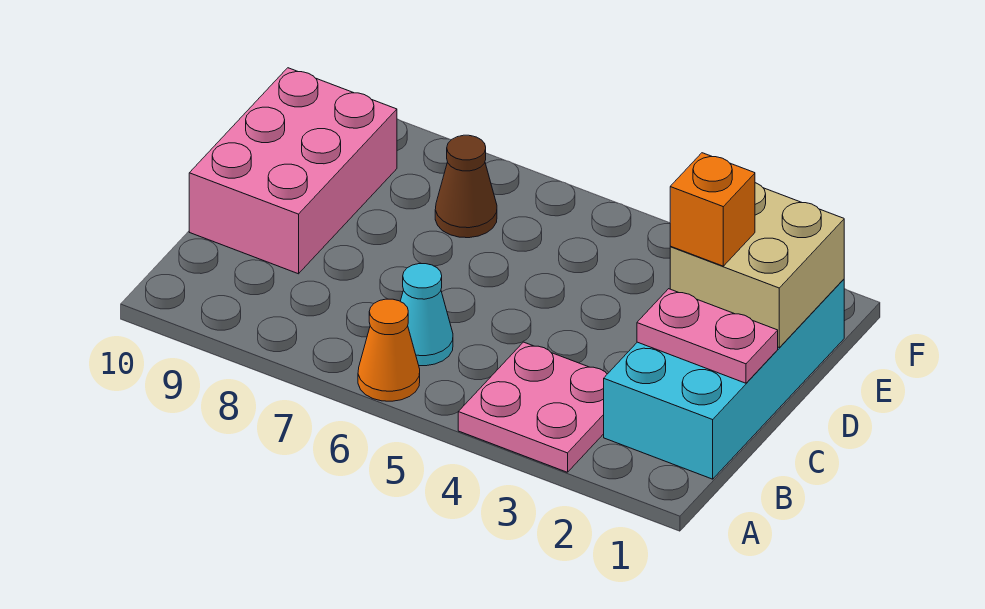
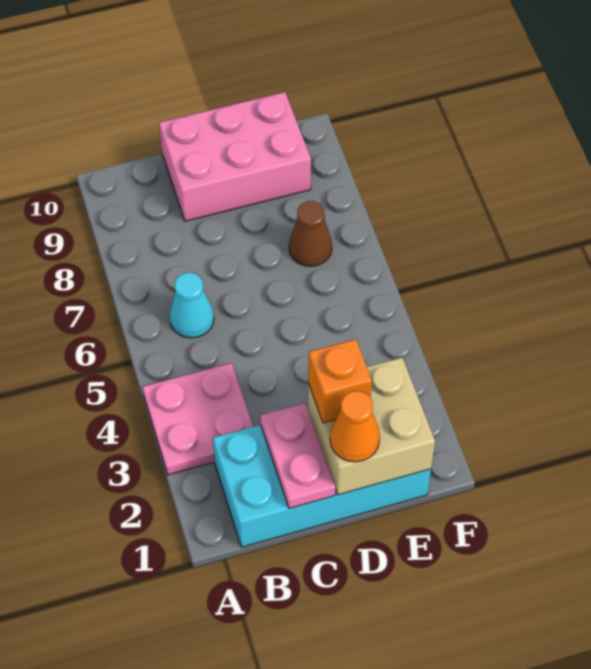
orange cone A6 level 1 -> orange cone D1 level 3

